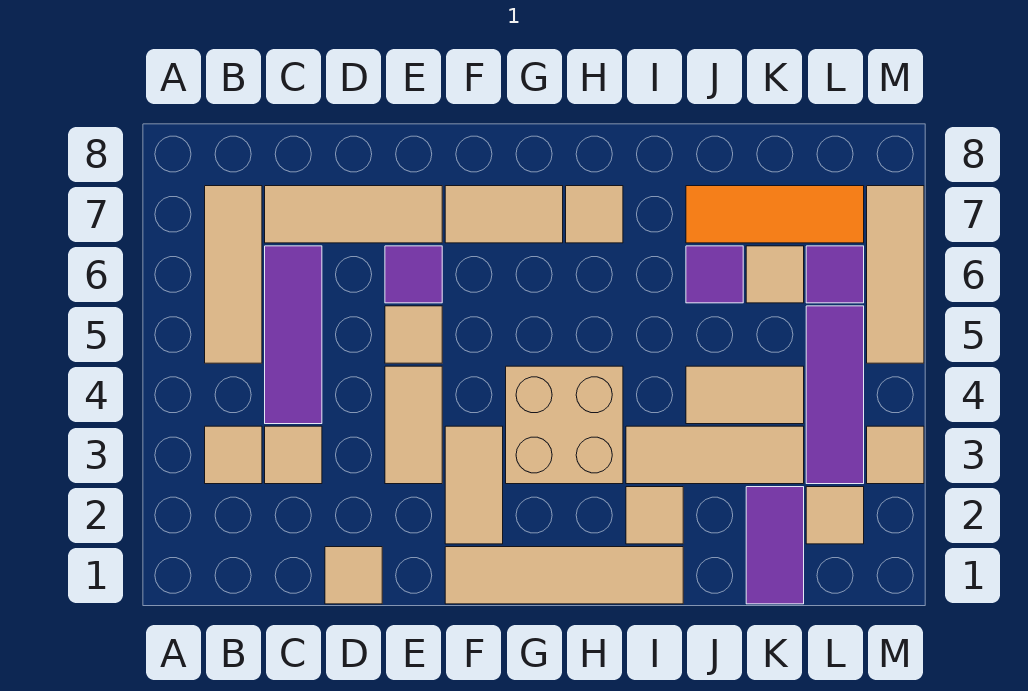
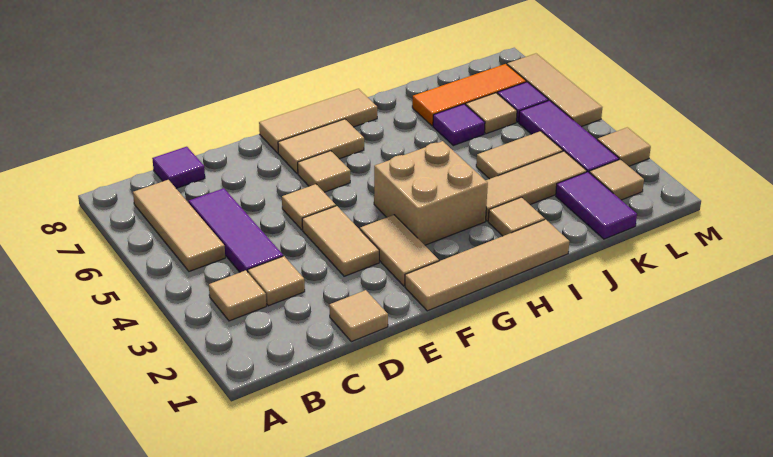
tan tile C7:E7 level 1 -> tan tile F8:H8 level 1
purple tile E6 level 1 -> purple tile C8 level 1
tan tile H7 level 1 -> tan tile F6 level 1

